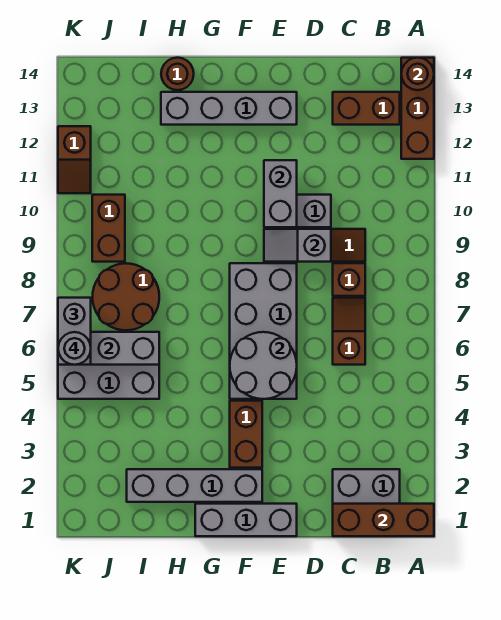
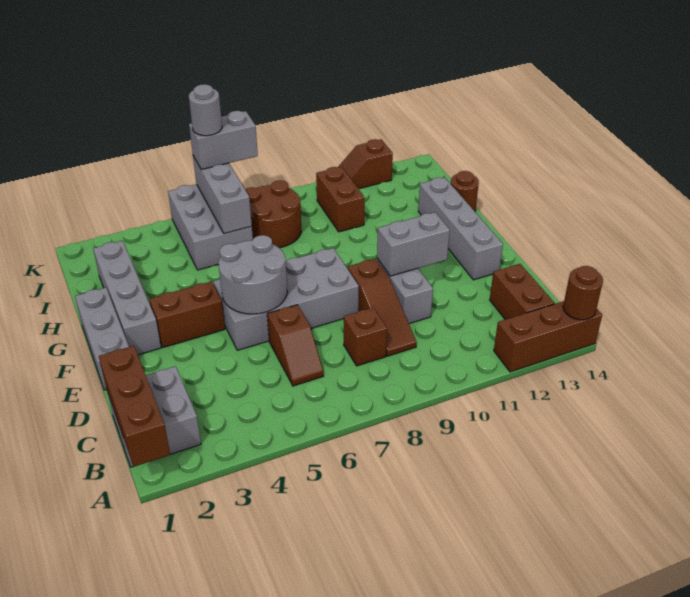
brown slope C6:C7 level 1 top 6 -> brown slope C6:D6 level 1 top D
grey slope D9:E9 level 2 top D -> none
brown brick J9:J10 level 1 -> brown brick I10:J10 level 1

